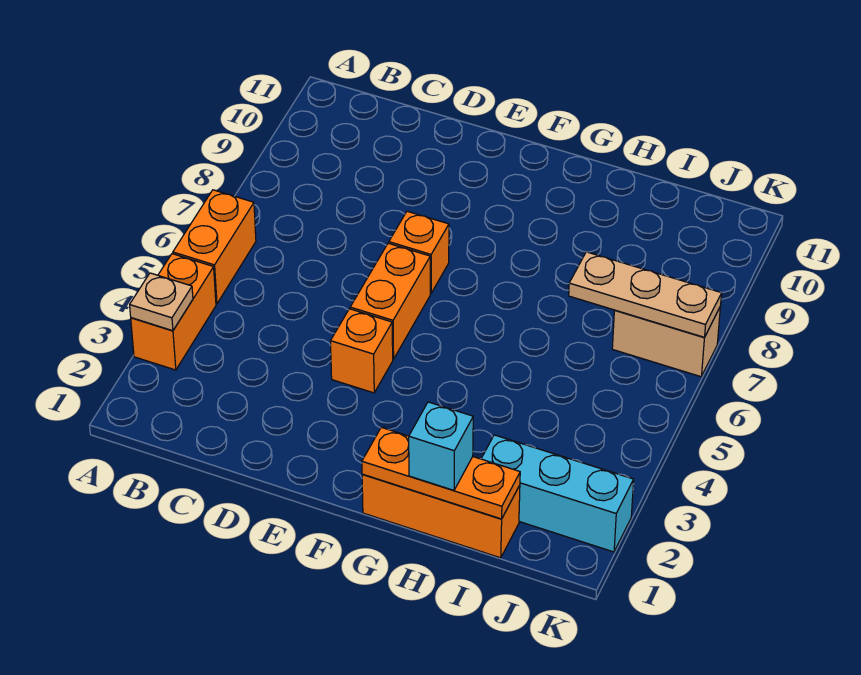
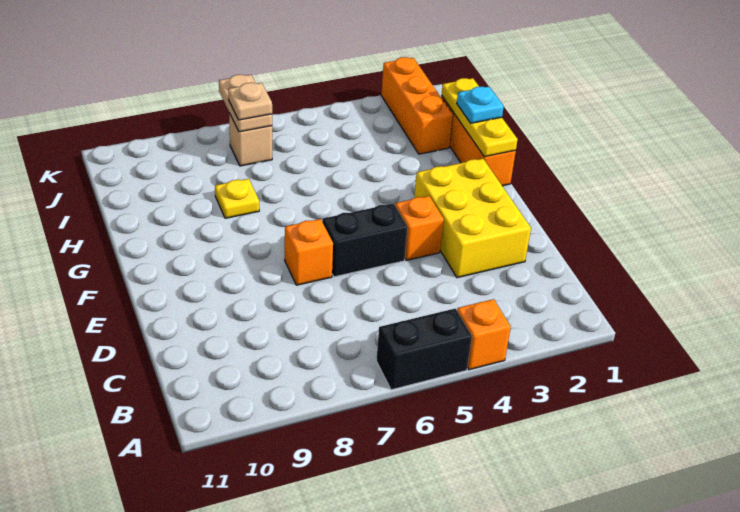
orange brick A3:A4 level 1 -> orange brick A4 level 1
tan plate A3 level 2 -> tan plate J7 level 3
orange brick A5:A6 level 1 -> black brick A5:A6 level 1
none -> yellow brick D2:F3 level 1
orange brick E5:E6 level 1 -> black brick E5:E6 level 1
orange plate G1:I1 level 2 -> yellow plate G1:I1 level 2
cyan brick H1 level 3 -> cyan plate H1 level 3
none -> yellow plate H8 level 1
cyan brick I2:K2 level 1 -> orange brick I2:K2 level 1
tan plate I7:K7 level 2 -> tan plate J7:K7 level 2
tan brick J7:K7 level 1 -> tan brick J7 level 1

